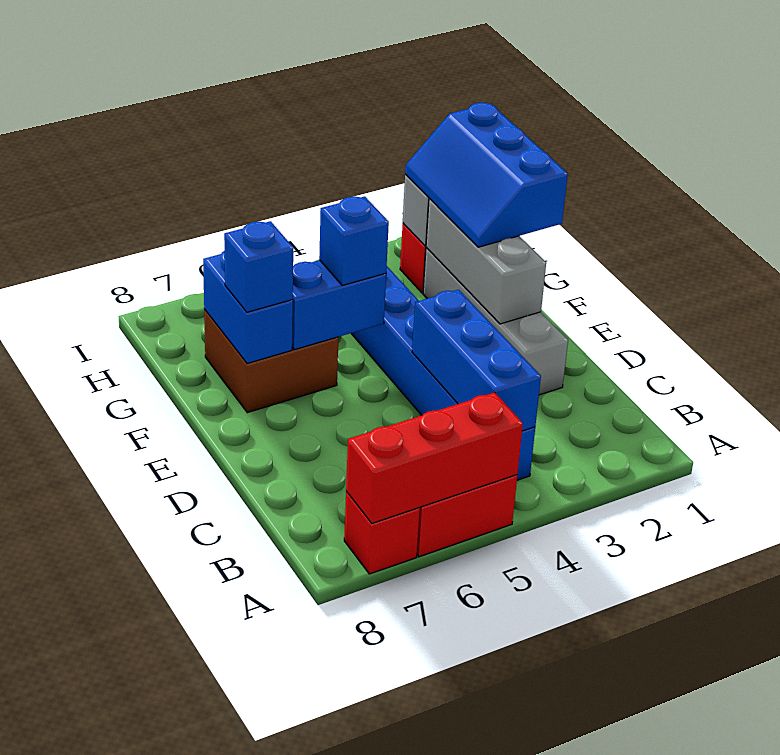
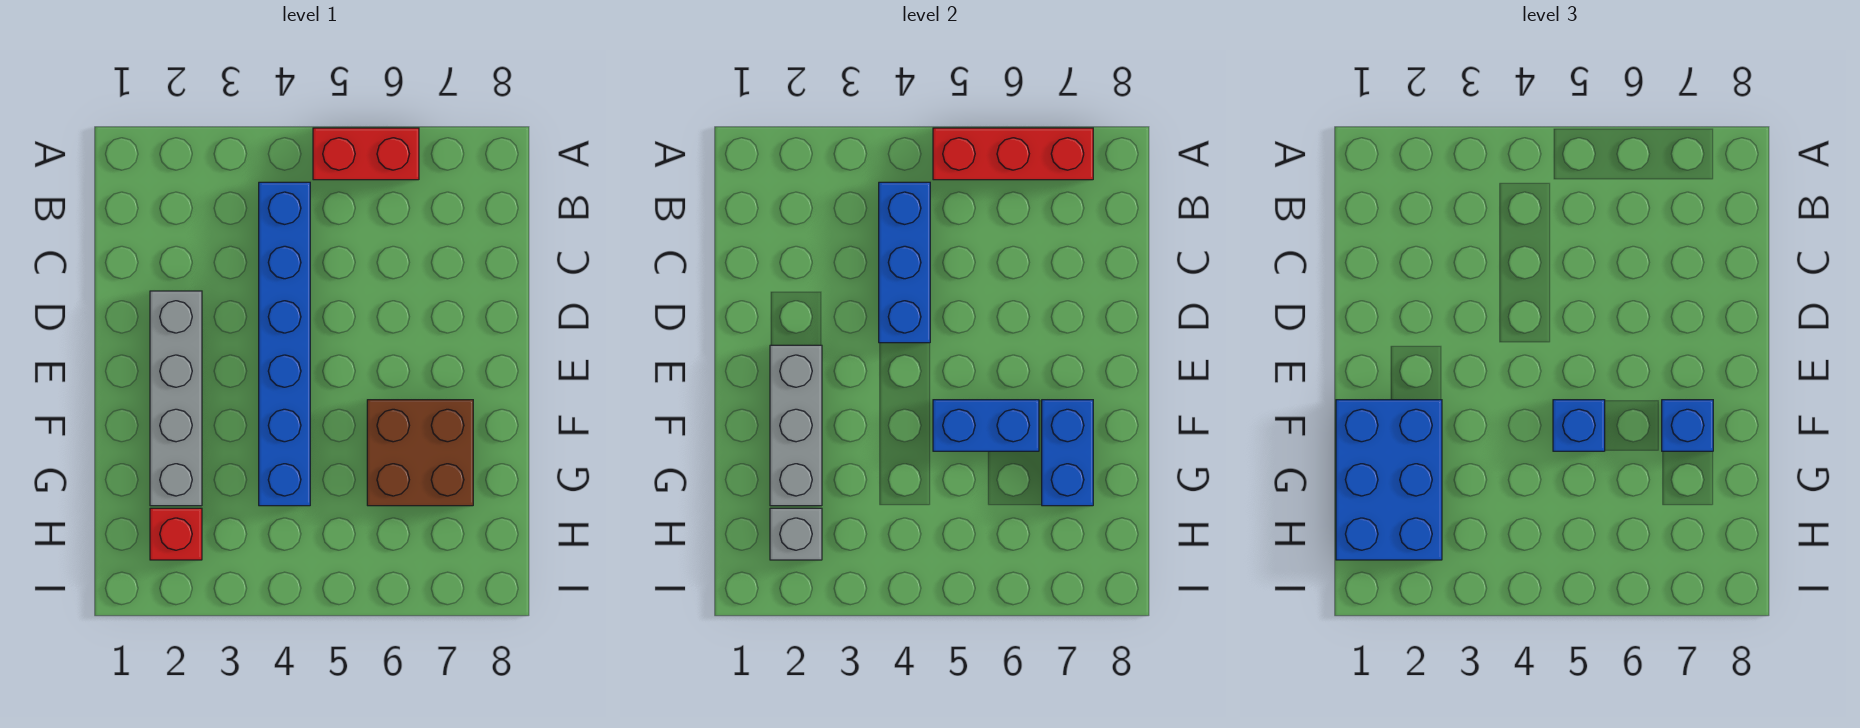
red brick A7 level 1 -> none
blue slope F1:H2 level 3 top 1 -> blue brick F1:H2 level 3

